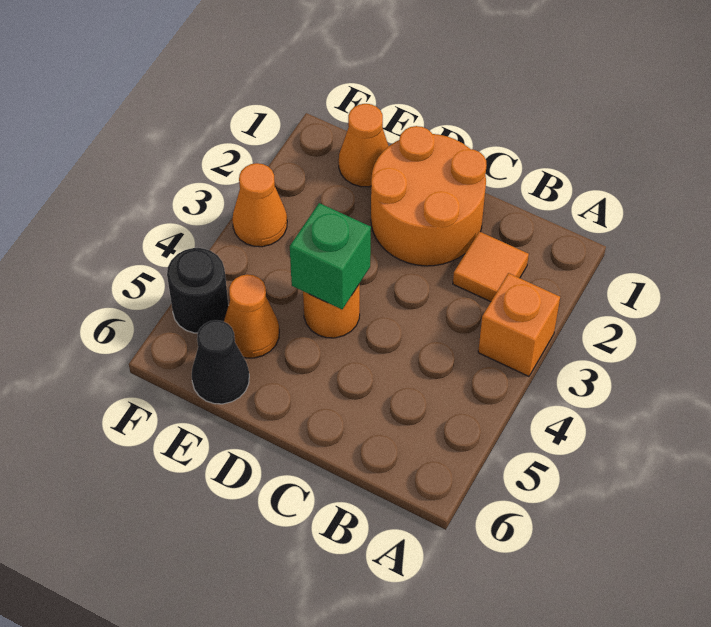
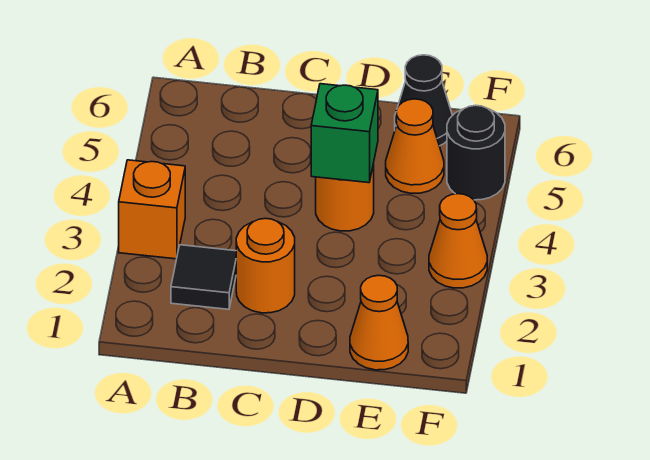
orange tile B2 level 1 -> black tile B2 level 1
orange round brick C1:D2 level 1 -> orange round brick C2 level 1

